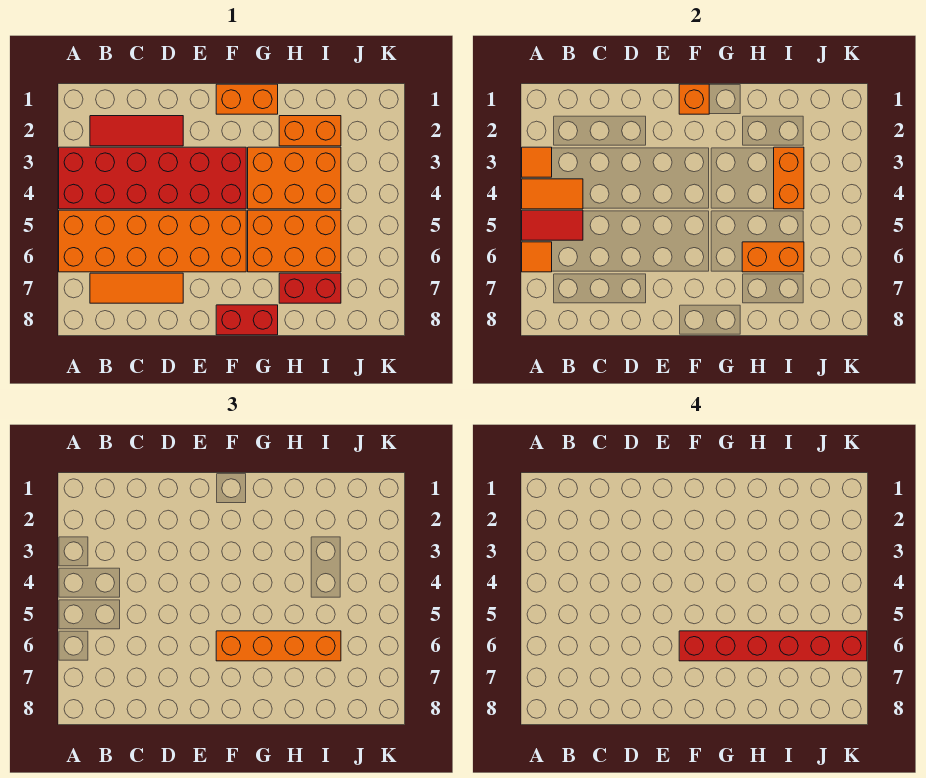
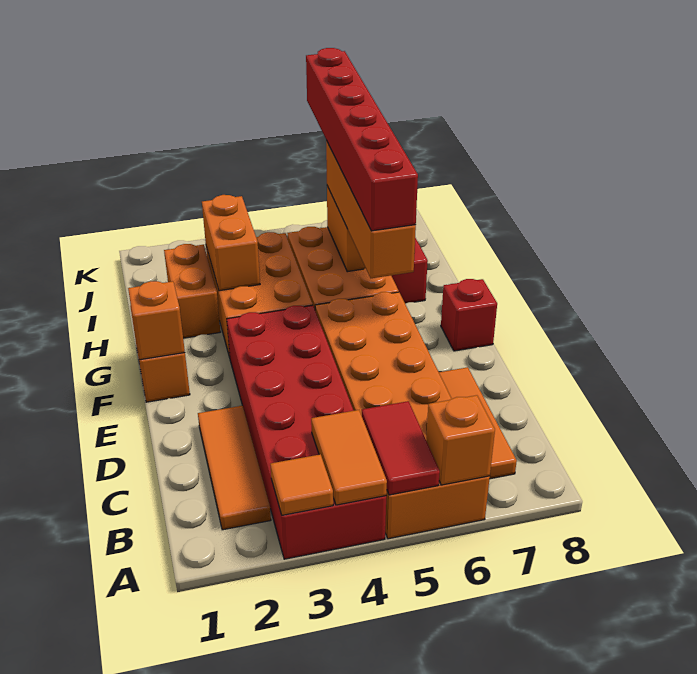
orange tile A6 level 2 -> orange brick A6 level 2
red tile B2:D2 level 1 -> orange tile B2:D2 level 1
red brick F8:G8 level 1 -> red brick F8 level 1
orange brick I3:I4 level 2 -> orange brick H3:I3 level 2

